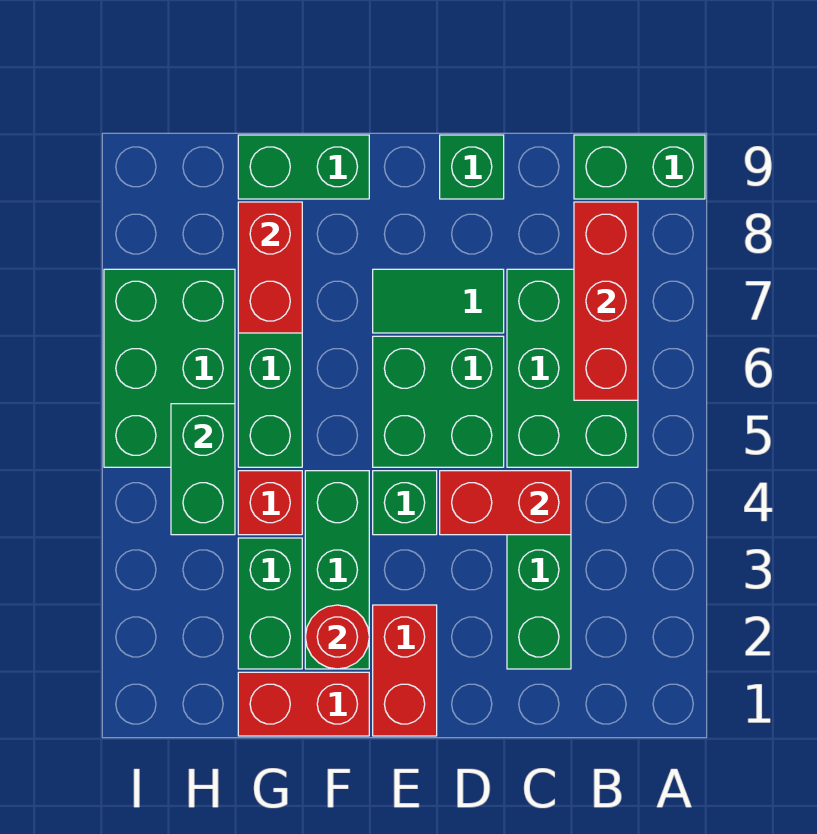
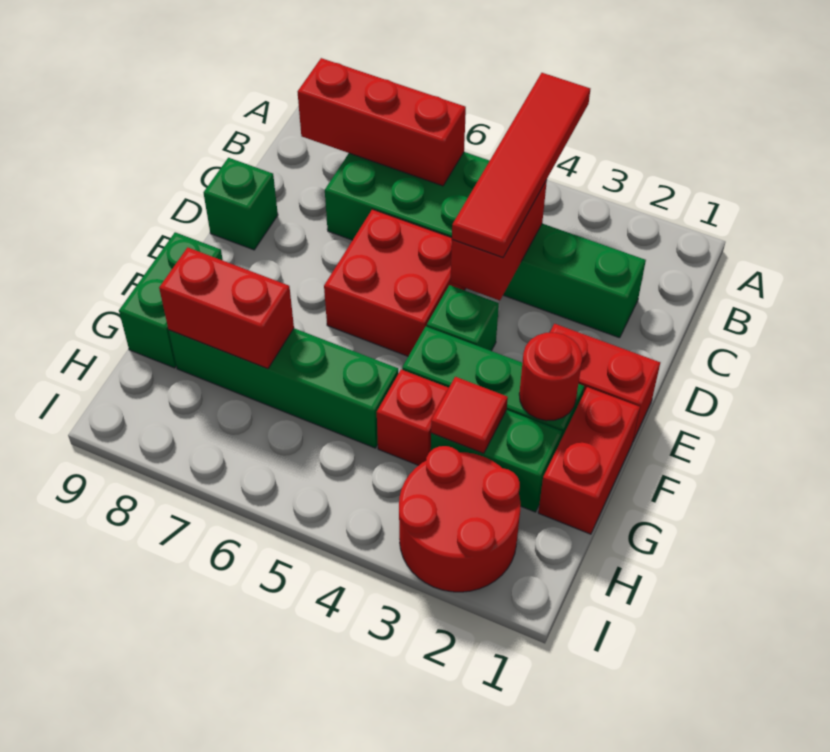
none -> red tile A4:D4 level 3
green brick A9:B9 level 1 -> none
green brick D5:E6 level 1 -> red brick D5:E6 level 1
green tile D7:E7 level 1 -> none
none -> red tile G3 level 2
none -> red round brick H2:I3 level 1
green brick H4:H5 level 2 -> none
green brick H5:I7 level 1 -> none

